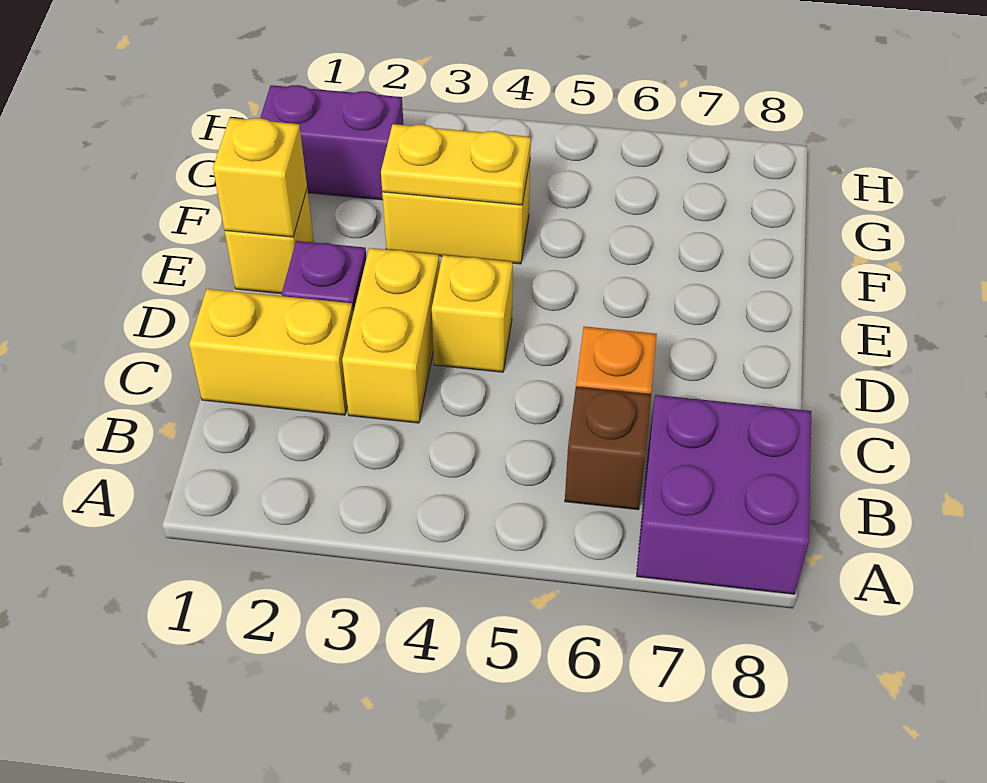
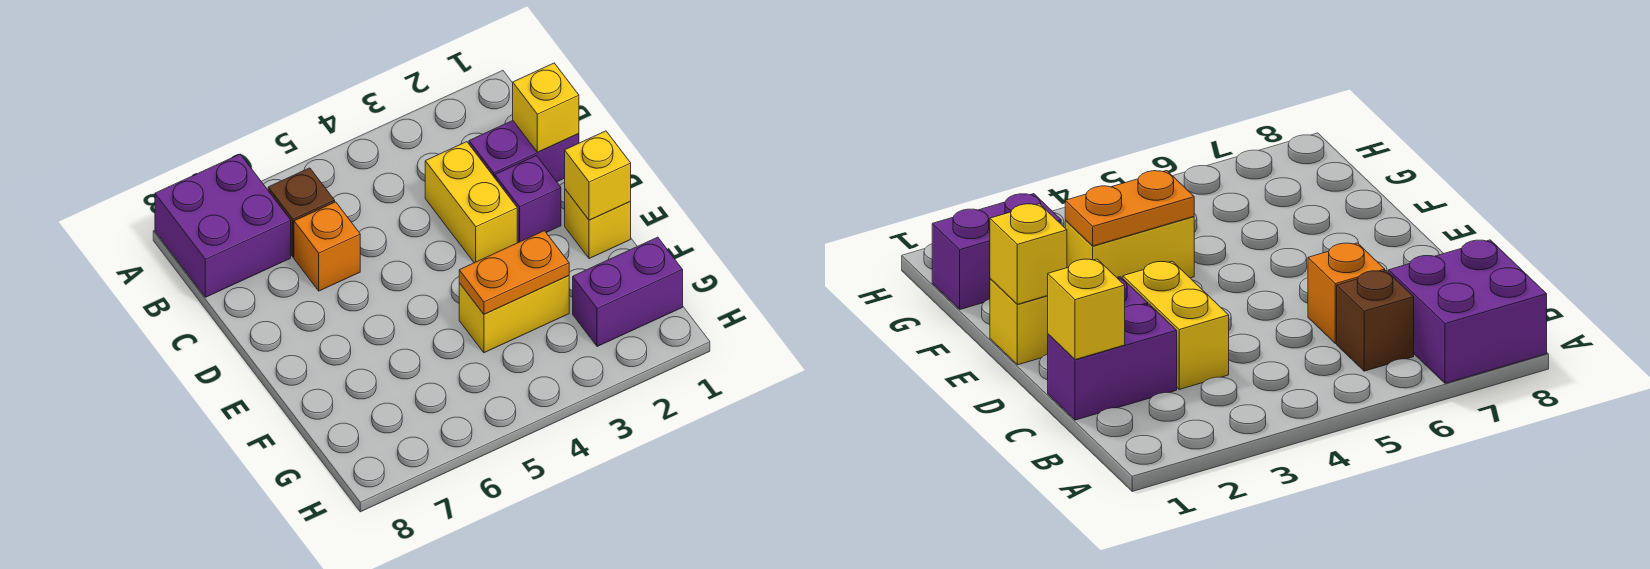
yellow brick C1:C2 level 1 -> purple brick C1:C2 level 1
yellow brick D4 level 1 -> yellow brick C1 level 2
yellow plate F3:F4 level 2 -> orange plate F3:F4 level 2

